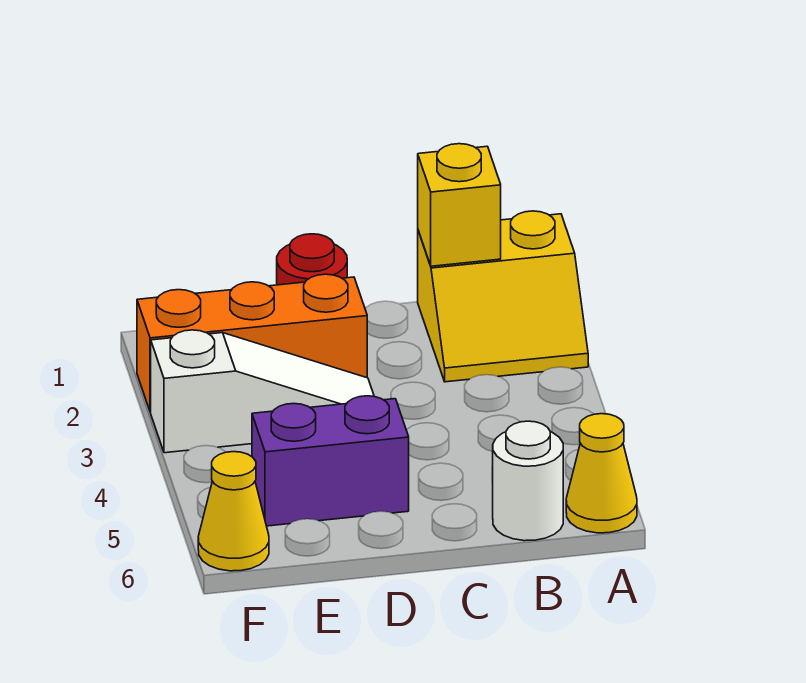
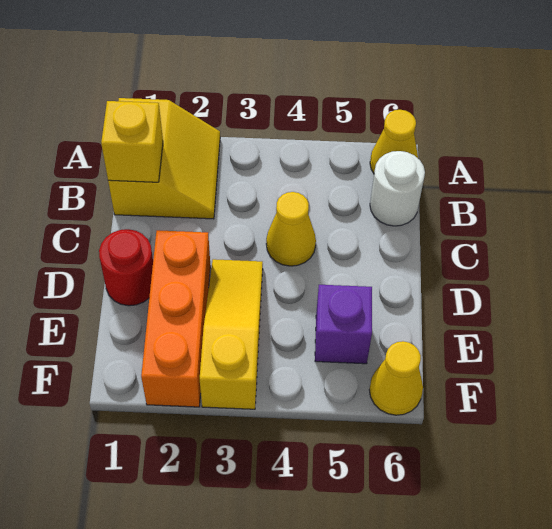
none -> yellow cone C4 level 1
white slope D3:F3 level 1 top F -> yellow slope D3:F3 level 1 top F
purple brick D5:E5 level 1 -> purple brick E5 level 1

